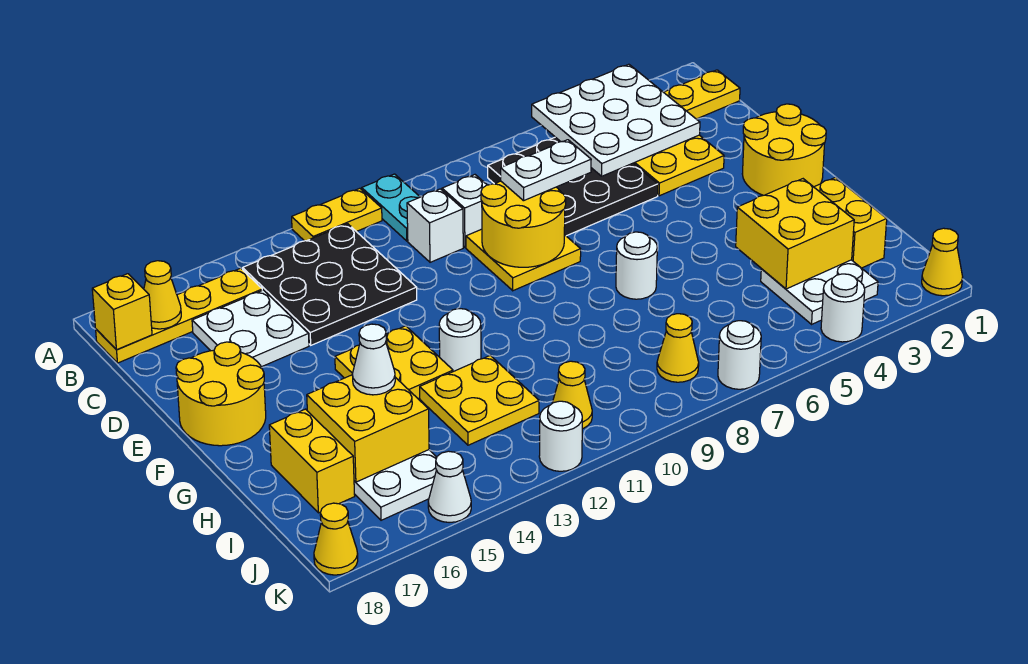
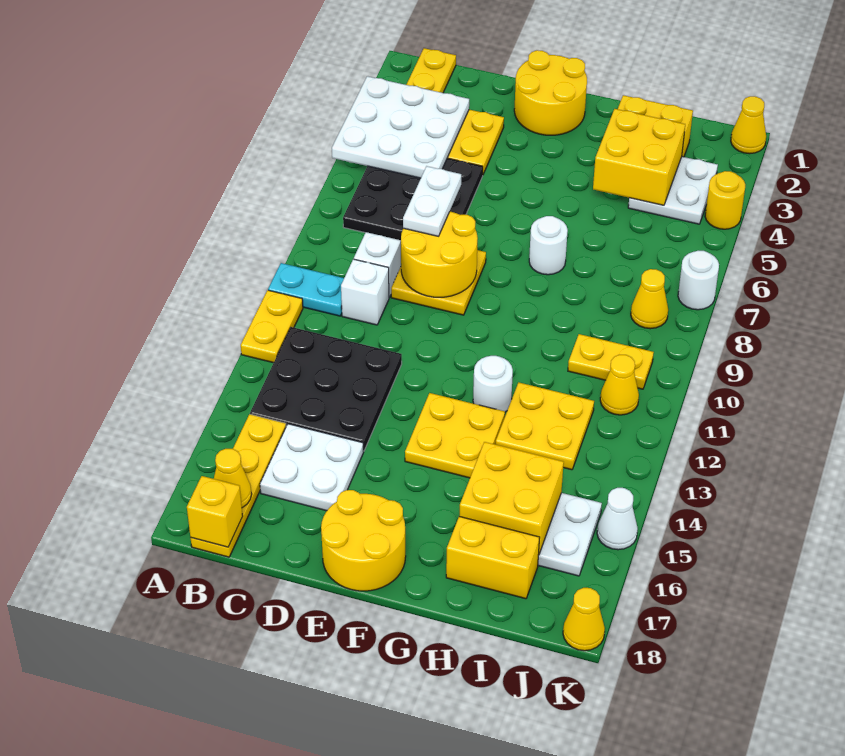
white cone H15 level 3 -> none
none -> yellow plate I10:J10 level 1
white round brick K4 level 1 -> yellow round brick K4 level 1
white round brick K12 level 1 -> none

